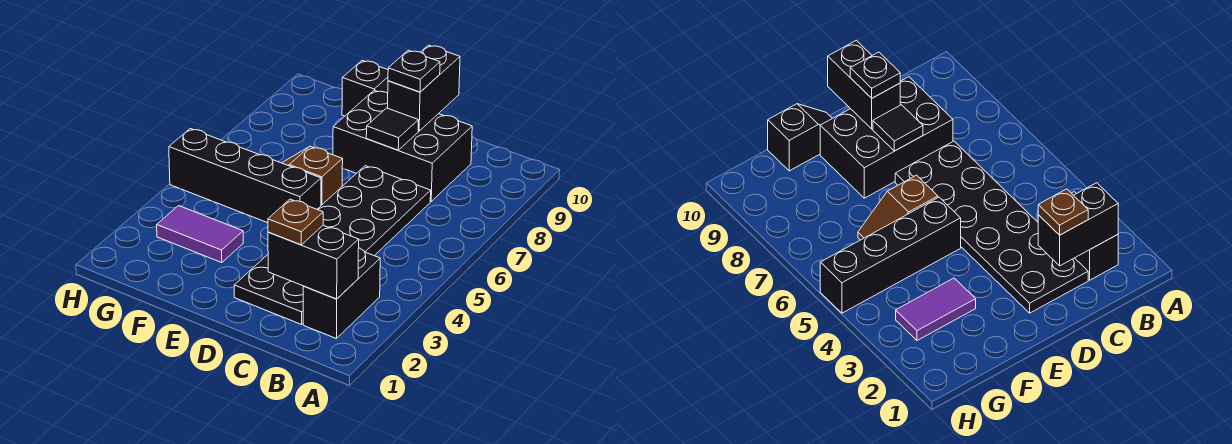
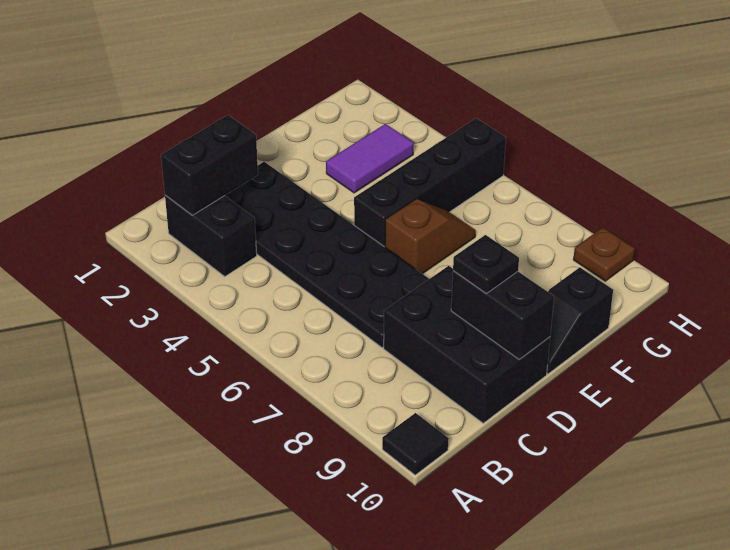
brown plate C2 level 3 -> brown plate H9 level 1
black brick C8:E9 level 1 -> black brick C8:D10 level 1
black tile D8 level 2 -> black tile A10 level 1

